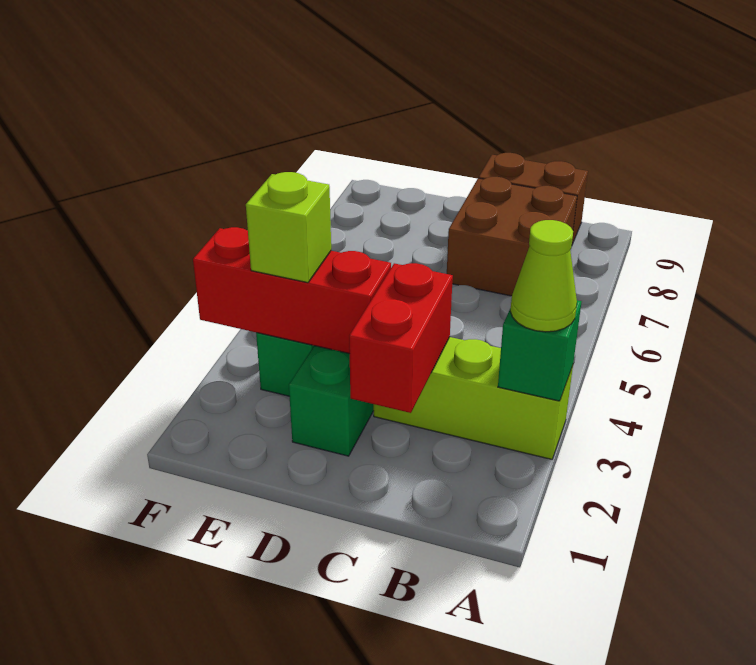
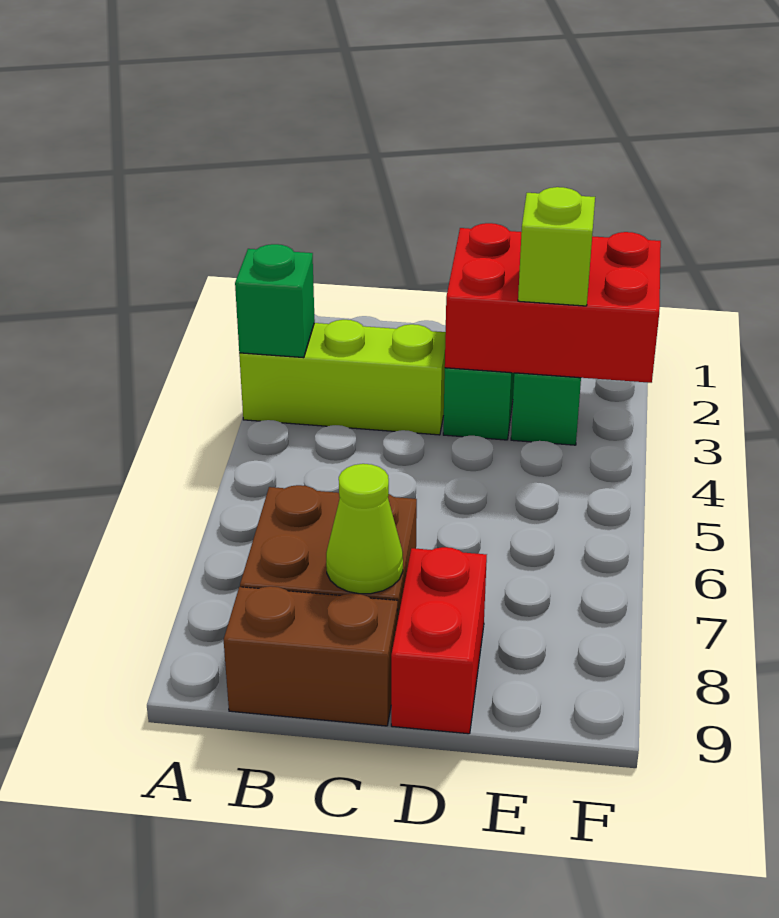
lime cone A3 level 3 -> lime cone C8 level 2
red brick C2:C3 level 2 -> red brick D8:D9 level 1
red brick D3:F3 level 2 -> red brick D2:F3 level 2

